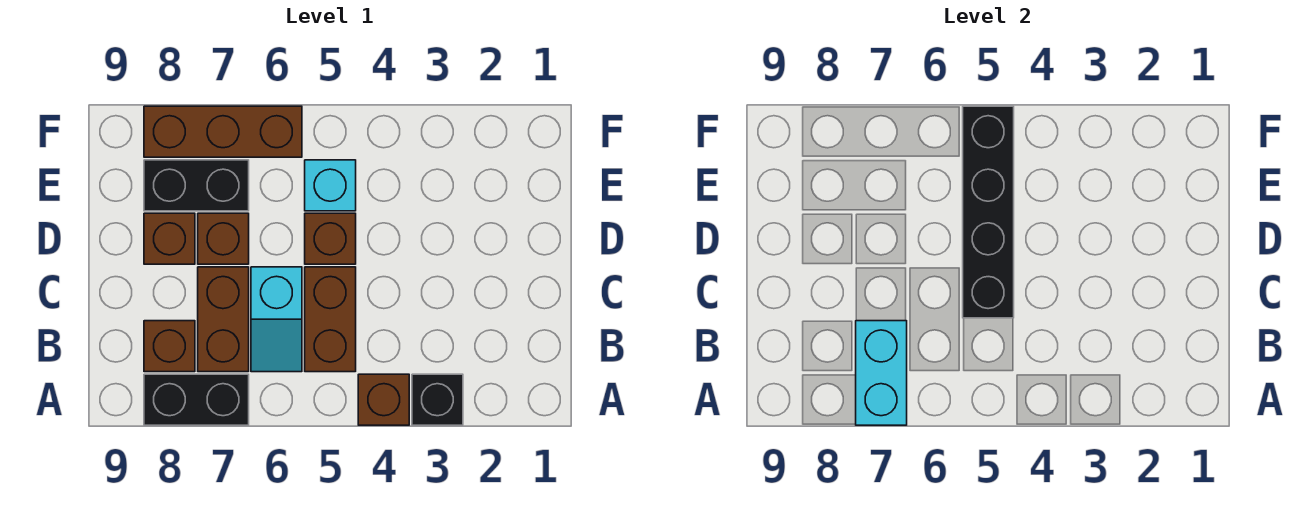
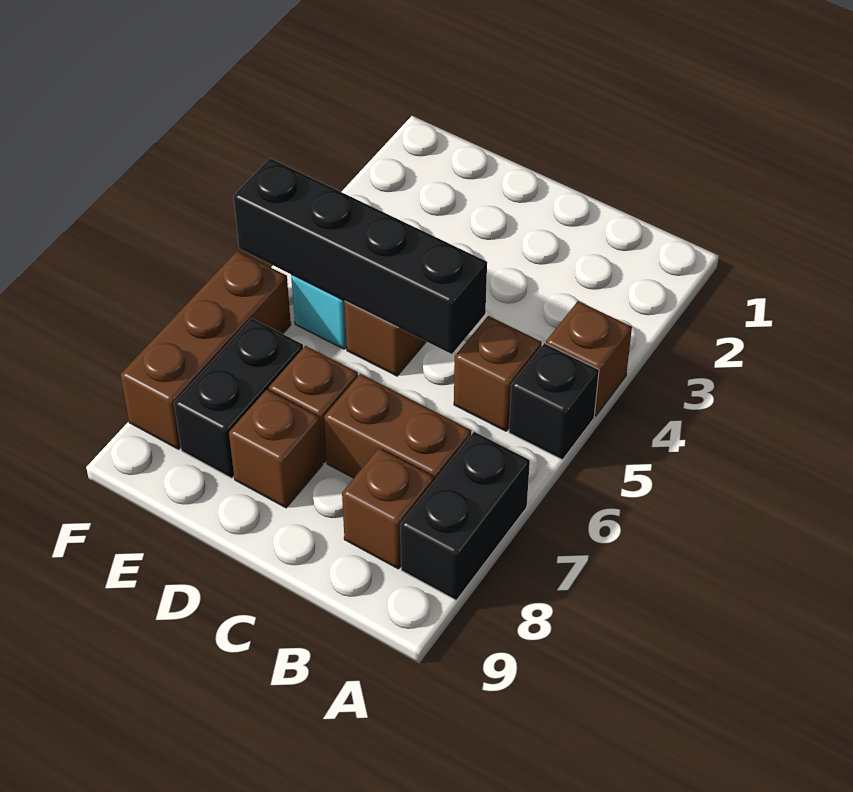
black brick A3 level 1 -> black brick A5 level 1
cyan brick A7:B7 level 2 -> none
brown brick B5:C5 level 1 -> brown brick B5 level 1
cyan slope B6:C6 level 1 top C -> none

